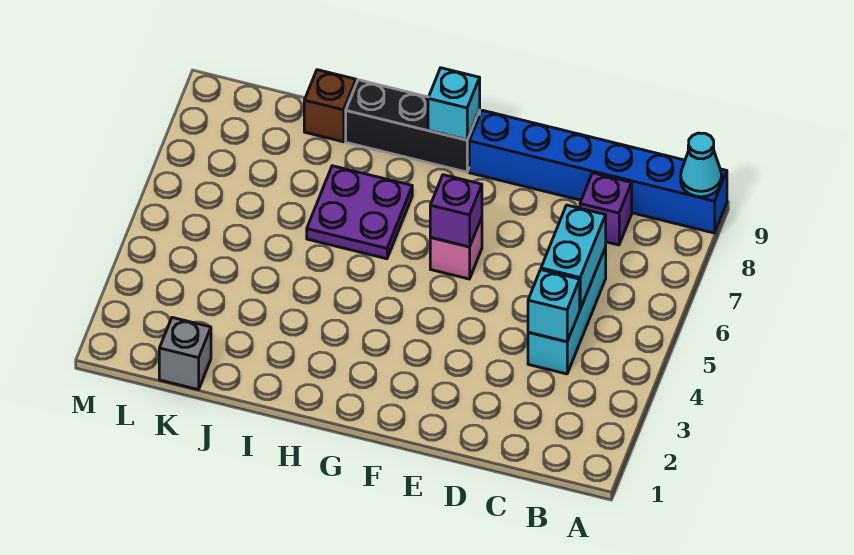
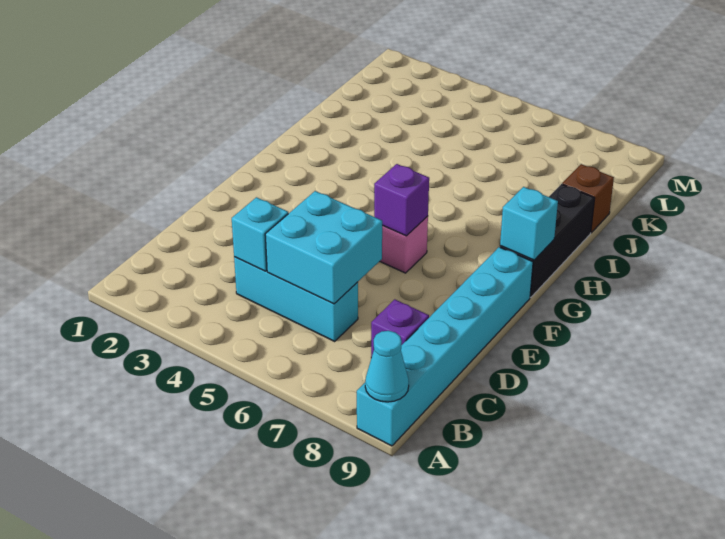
blue brick A9:F9 level 1 -> cyan brick A9:F9 level 1
cyan brick C5:C6 level 2 -> cyan brick C5:D6 level 2
purple plate H6:I7 level 1 -> none
grey brick K1 level 1 -> none

